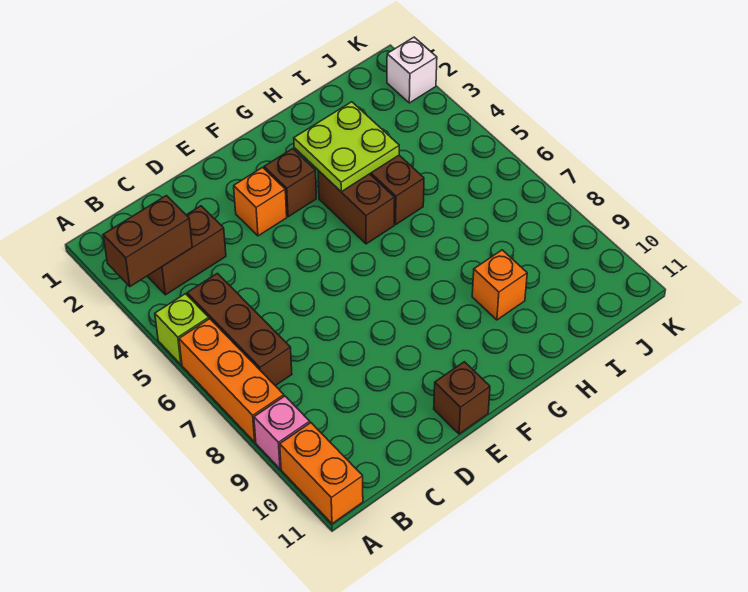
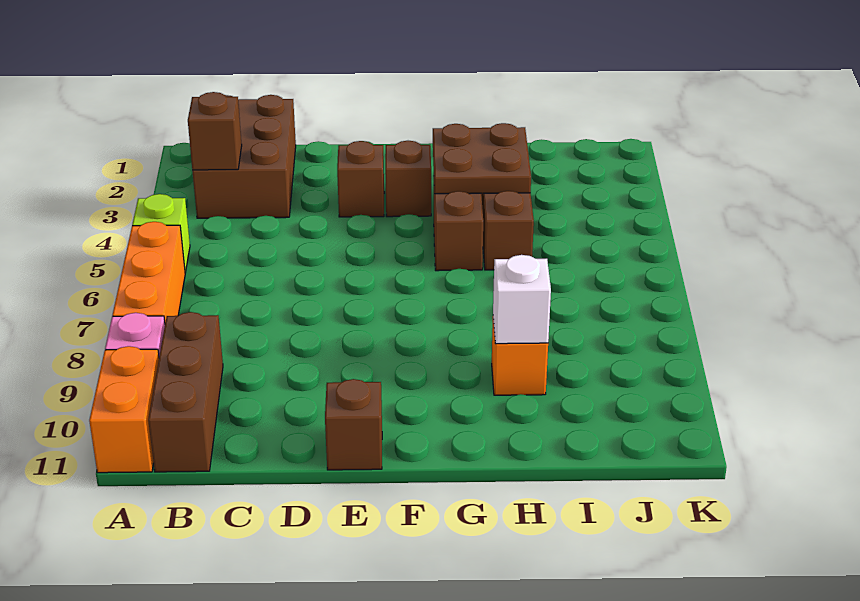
brown brick A3:B3 level 2 -> brown brick B3 level 2
brown brick B3:C3 level 1 -> brown brick B1:C3 level 1
brown brick B5:B7 level 1 -> brown brick B9:B11 level 1
orange brick E3 level 1 -> brown brick E3 level 1
lime plate G3:H4 level 2 -> brown plate G3:H4 level 2
white brick K2 level 1 -> white brick H9 level 2

